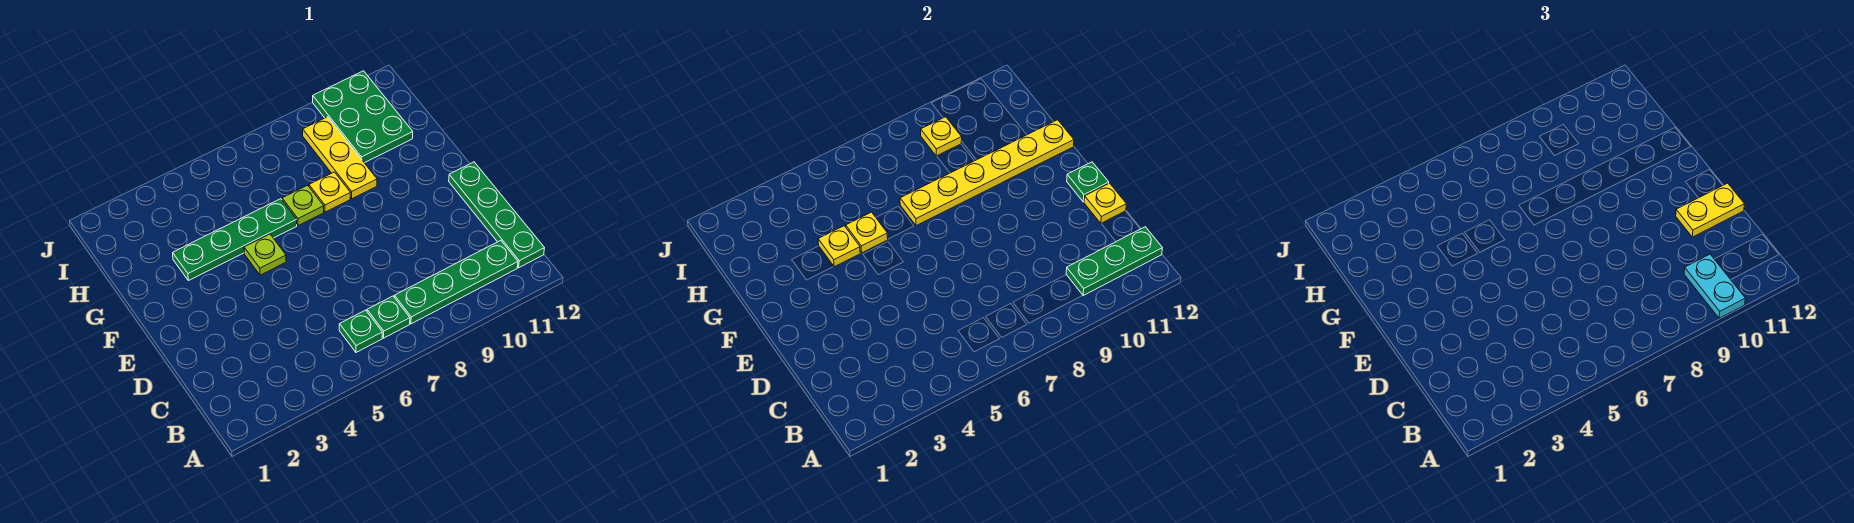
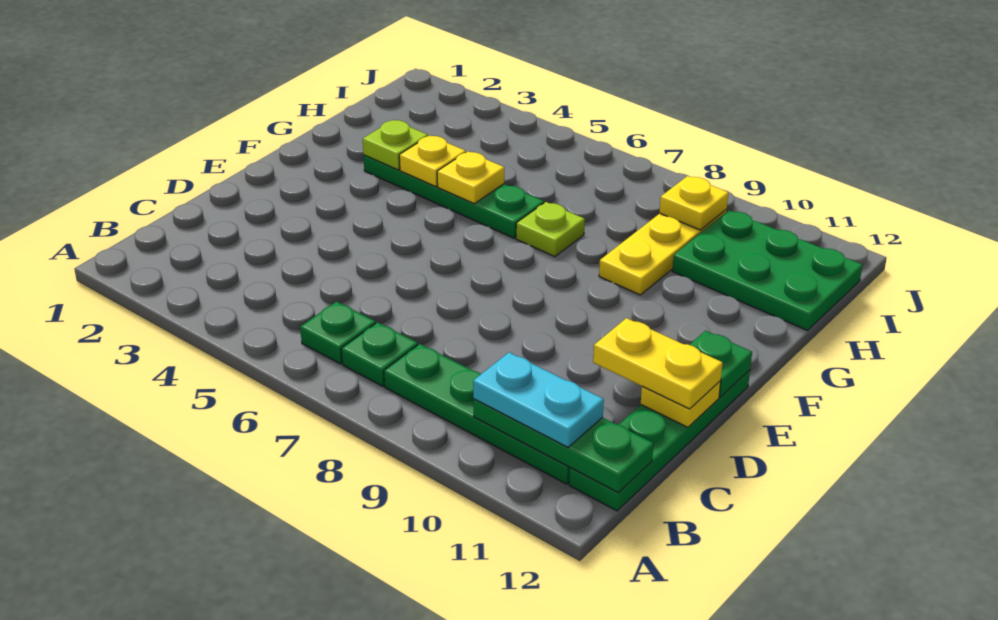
cyan plate A10:B10 level 3 -> cyan plate B10:B11 level 3
lime plate F5 level 1 -> lime plate G3 level 2
yellow plate G7:G12 level 2 -> none
yellow plate G8 level 1 -> none
green plate H10:J11 level 1 -> green plate H10:I12 level 1

